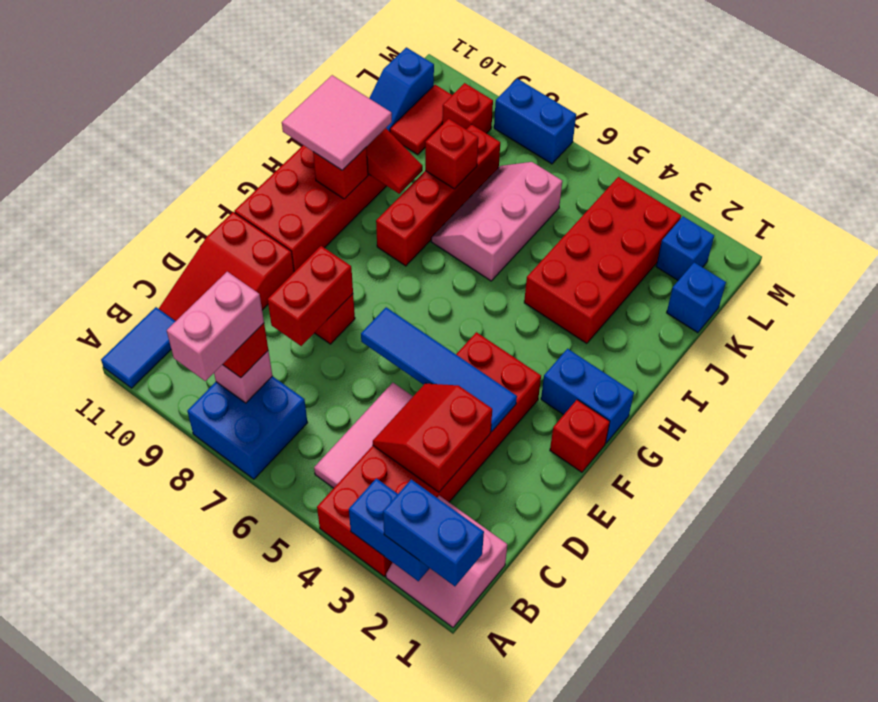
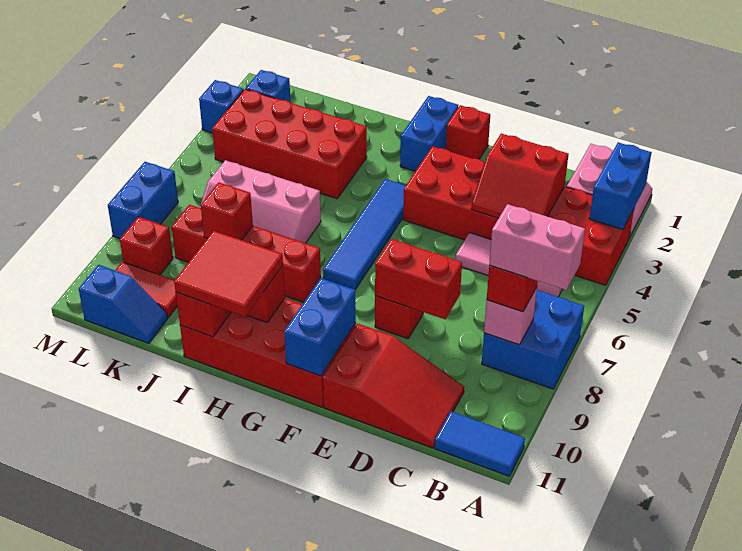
blue brick A1:A2 level 3 -> blue brick F10:F11 level 2
blue tile E3:E6 level 2 -> blue tile G4:G7 level 1
pink tile H10:I11 level 3 -> red tile H10:I11 level 3
blue brick K1 level 1 -> blue brick M3 level 1

